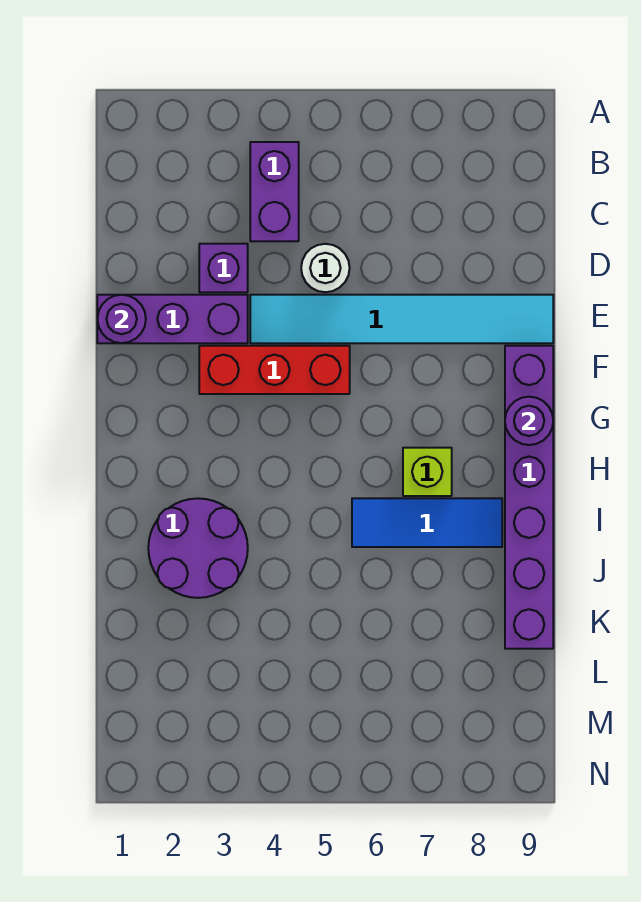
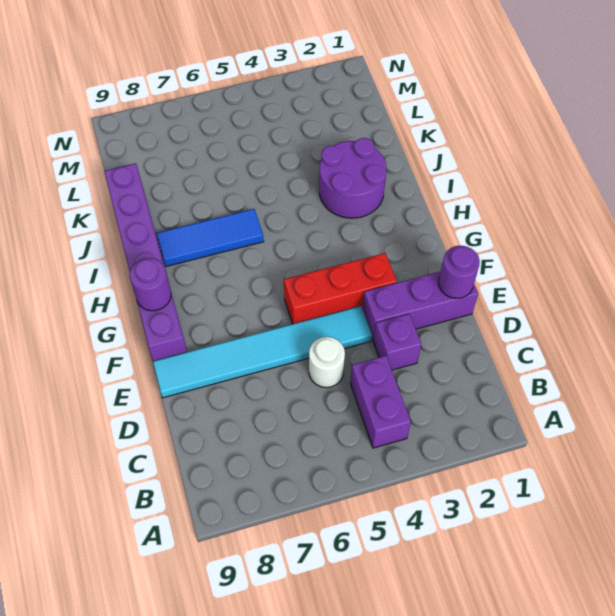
lime brick H7 level 1 -> none

